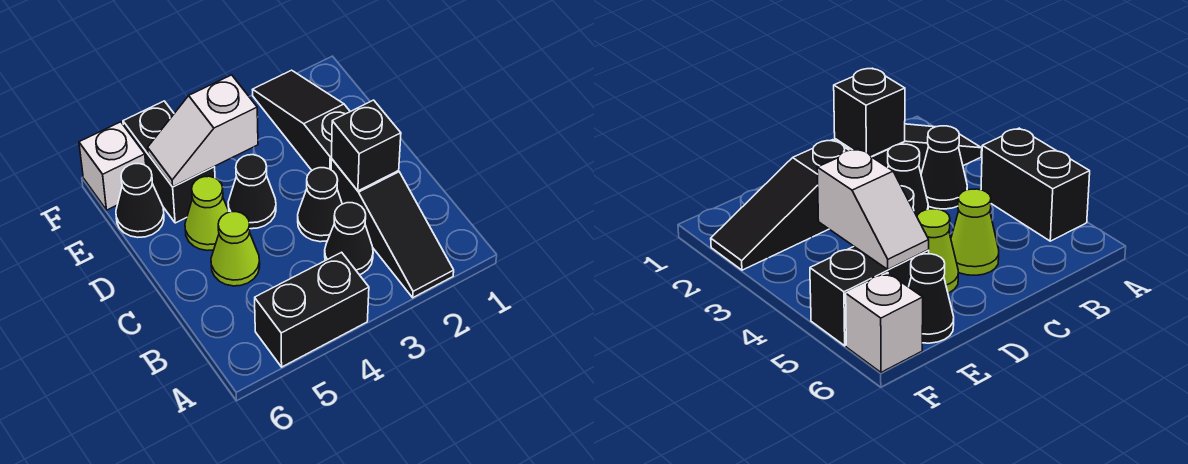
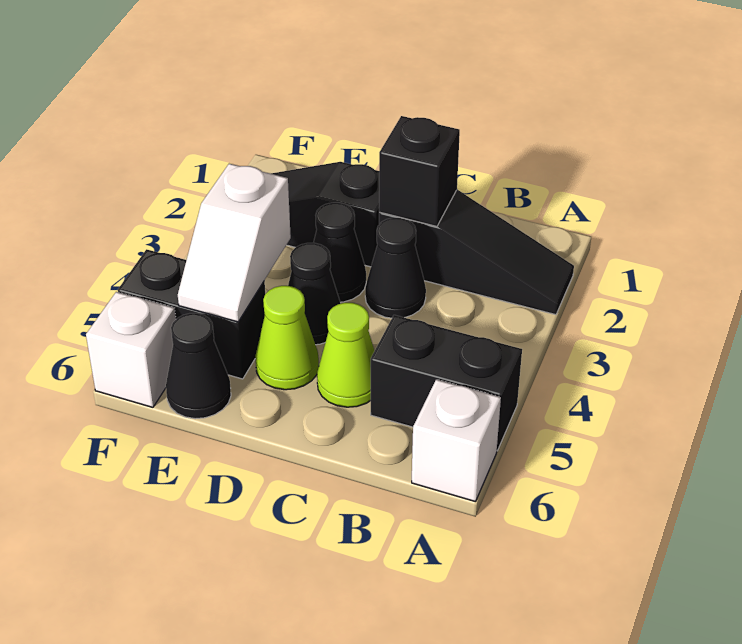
black brick A4:A5 level 1 -> black brick A5:B5 level 1
none -> white brick A6 level 1
black cone B3 level 1 -> black cone D3 level 1

